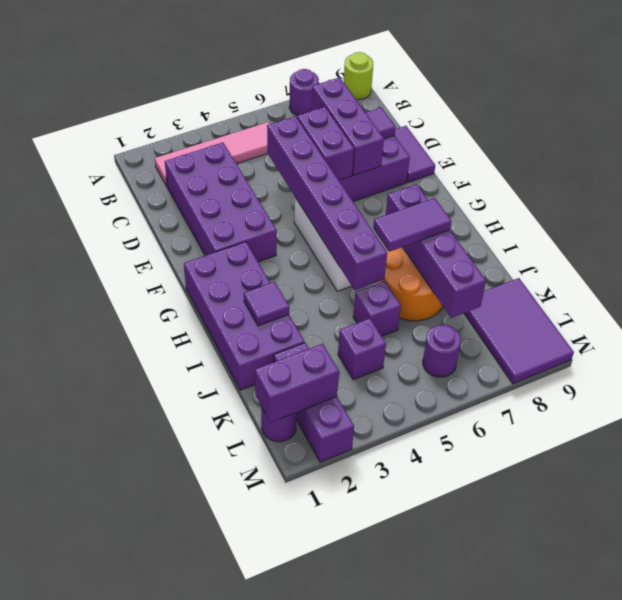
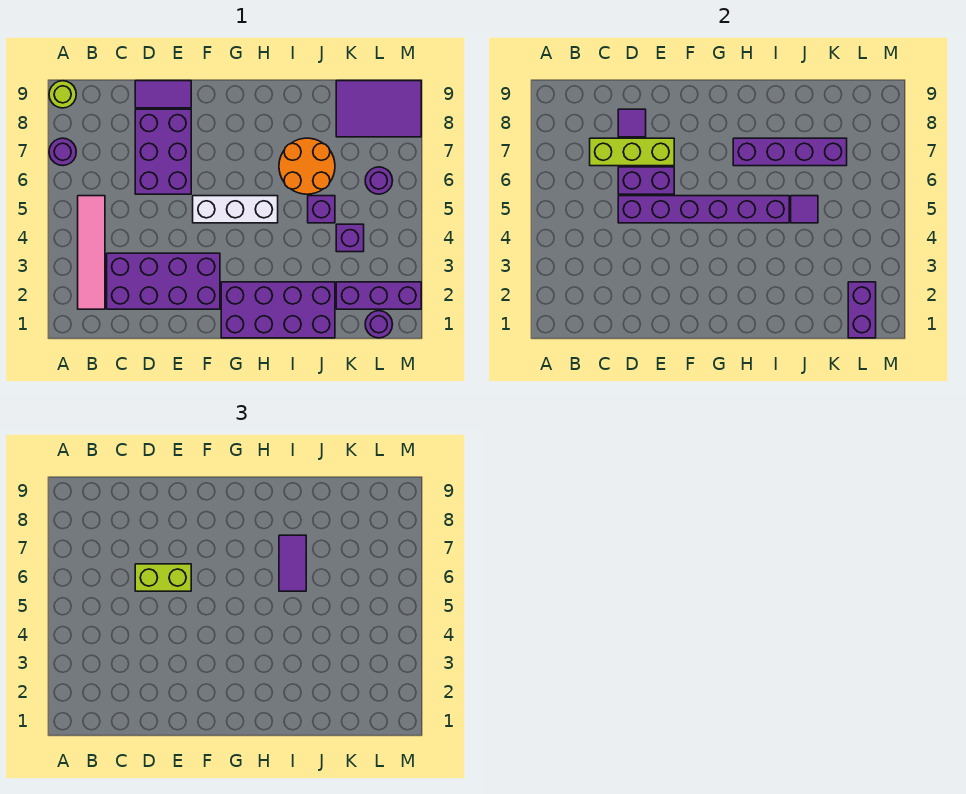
purple brick C7:E7 level 2 -> lime brick C7:E7 level 2
none -> lime brick D6:E6 level 3
purple tile I2 level 2 -> purple tile J5 level 2

